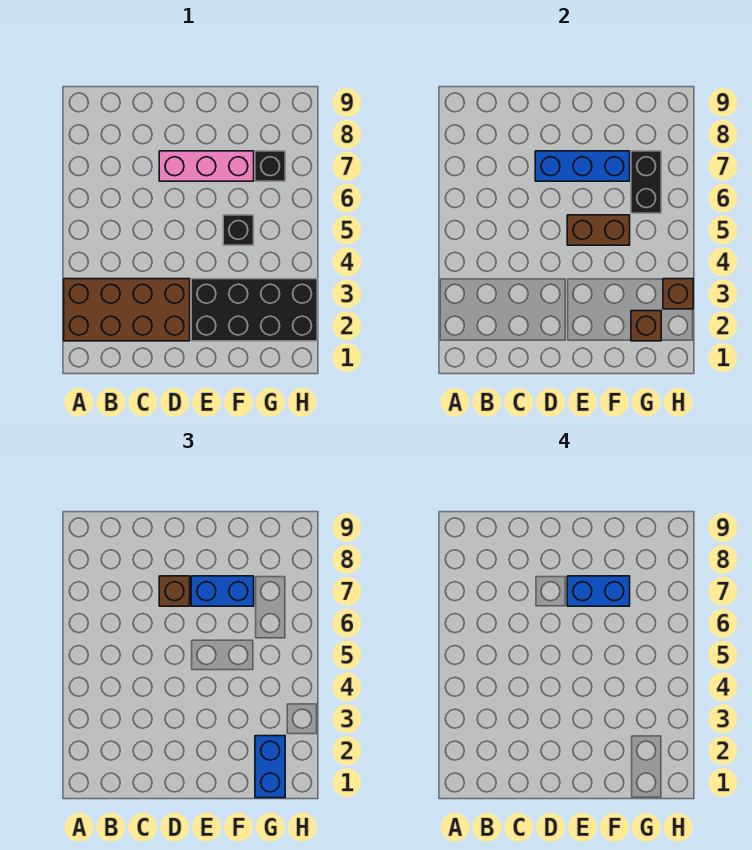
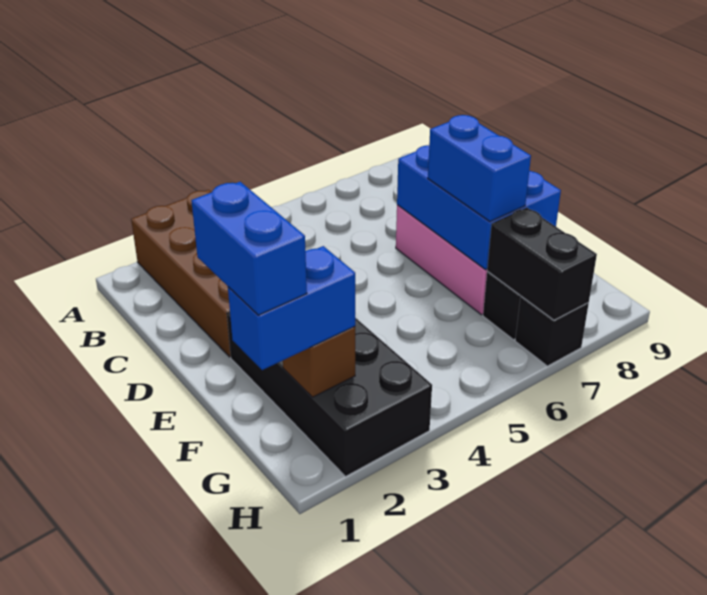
blue brick D7:F7 level 2 -> blue brick D7:F8 level 2
brown brick D7 level 3 -> none
brown brick E5:F5 level 2 -> none
blue brick E7:F7 level 4 -> blue brick F1:G1 level 4
black brick F5 level 1 -> black brick H7 level 1
black brick G6:G7 level 2 -> black brick G7:H7 level 2
brown brick H3 level 2 -> none

